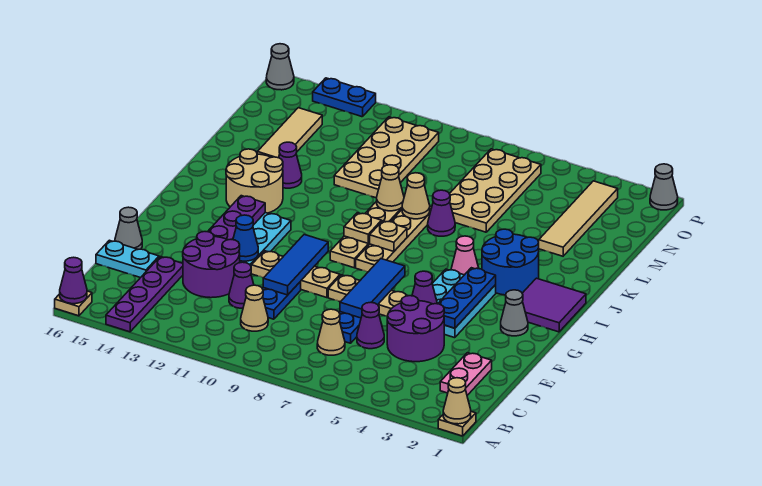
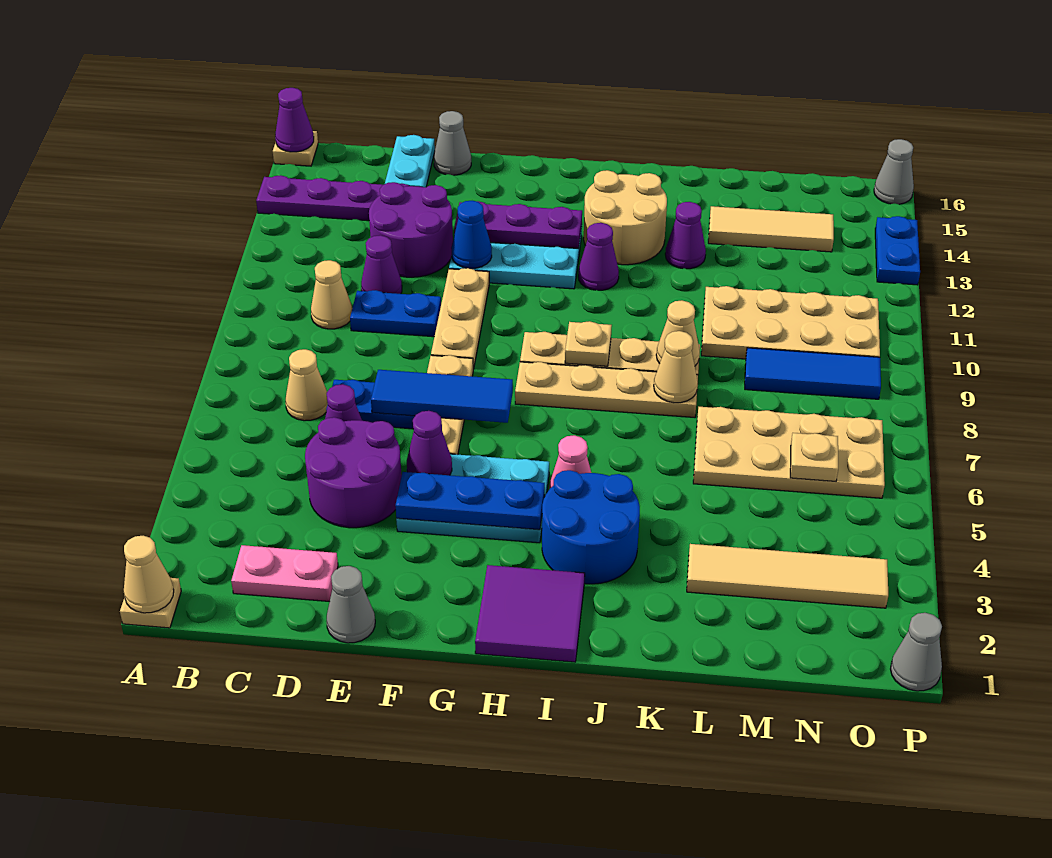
blue tile E10:G10 level 2 -> blue tile M9:O9 level 1
grey cone G2 level 1 -> grey cone E1 level 1
tan plate I8 level 2 -> tan plate N6 level 2
purple cone K7 level 1 -> purple cone I12 level 1

